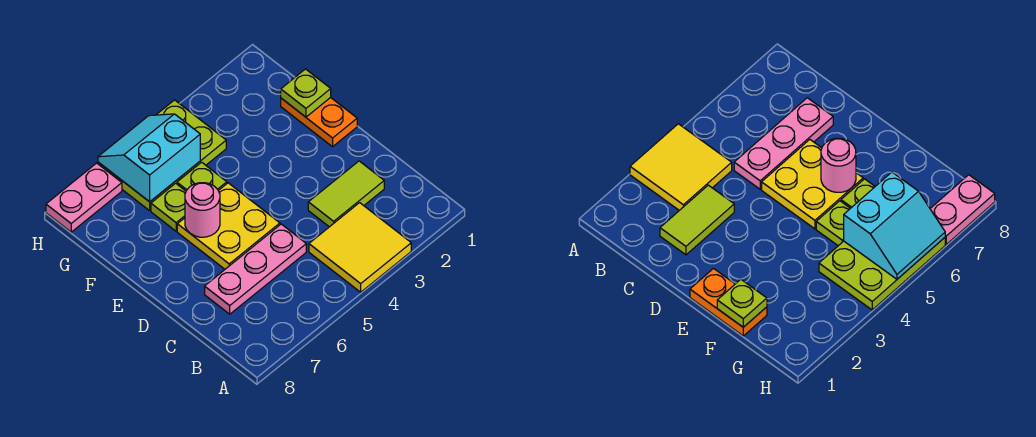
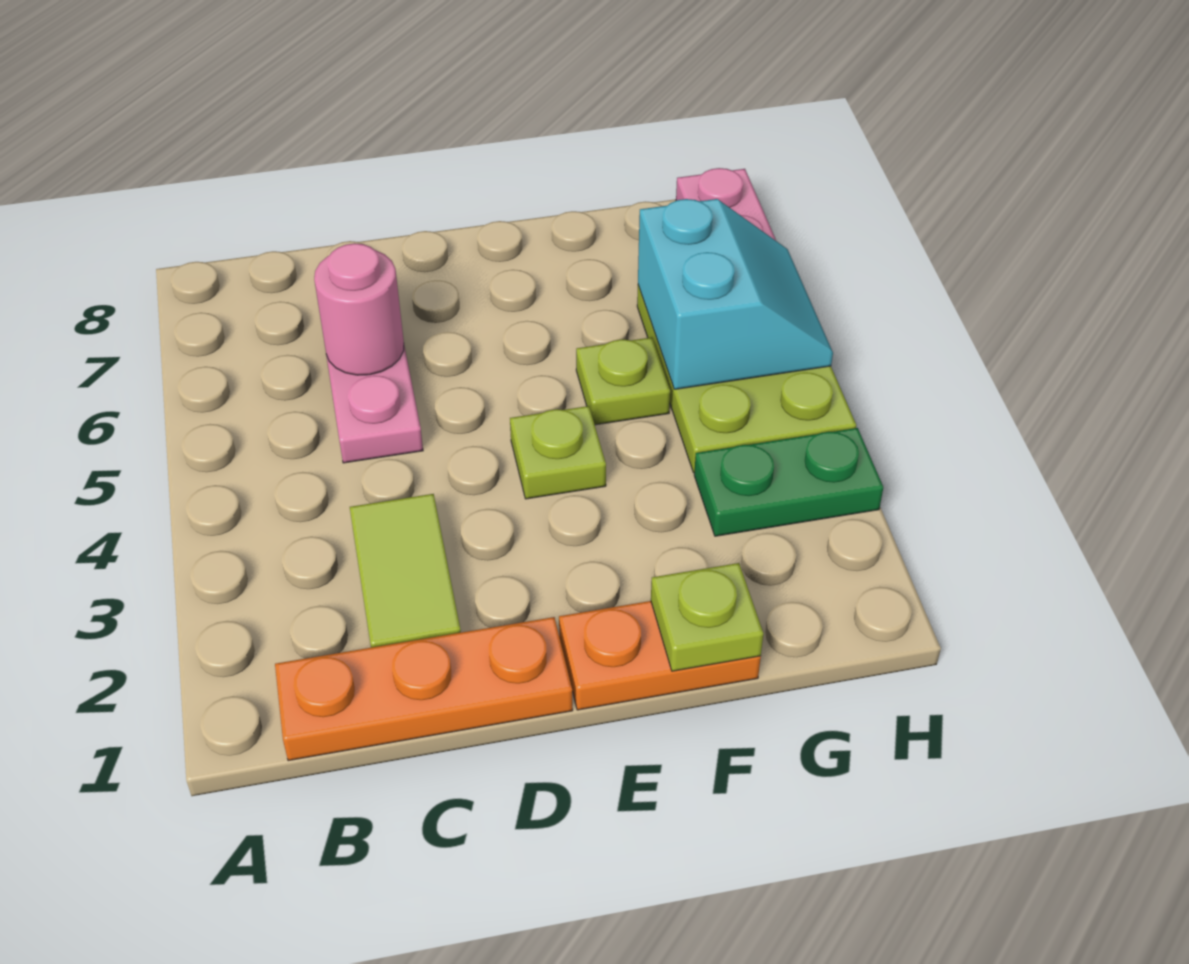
yellow tile A3:B4 level 1 -> none
none -> orange plate B1:D1 level 1
yellow plate D5:E6 level 1 -> none
pink round brick E6 level 2 -> pink round brick C6 level 2
lime plate F6 level 1 -> lime plate E4 level 1
none -> green plate G3:H3 level 1

